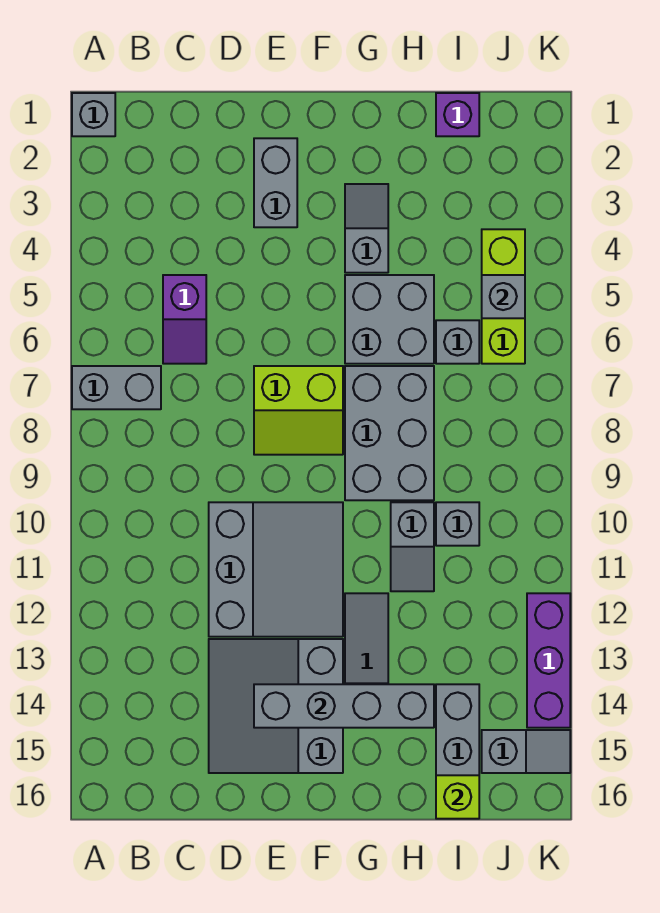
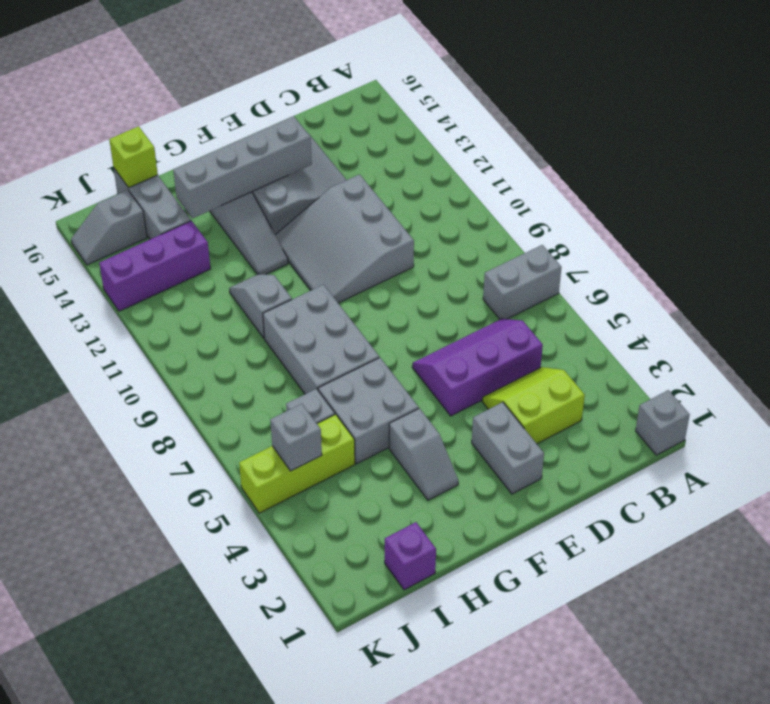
purple slope C5:C6 level 1 top 5 -> purple slope C5:E6 level 1 top 5
lime slope E7:F8 level 1 top 7 -> lime slope C3:D4 level 1 top 3
grey brick I10 level 1 -> none
lime brick J4:J6 level 1 -> lime brick I5:K5 level 1
purple brick K12:K14 level 1 -> purple brick I13:K13 level 1

